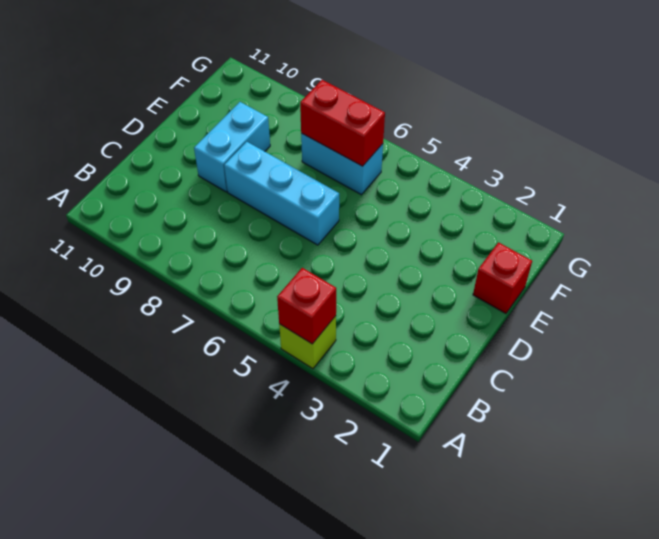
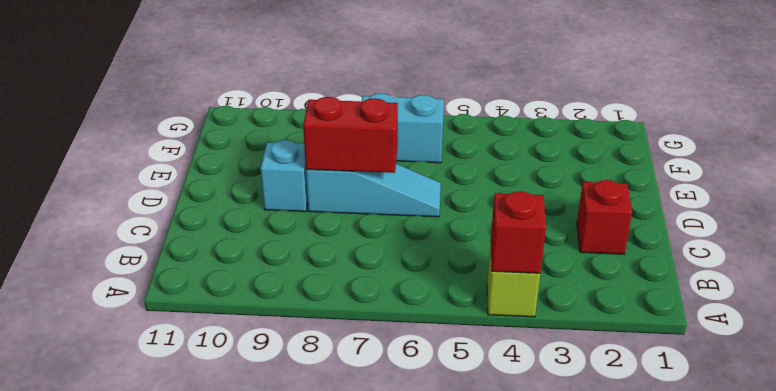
cyan brick D6:D8 level 1 -> cyan slope D6:D8 level 1 top 8
cyan brick D9:E9 level 1 -> cyan brick D9 level 1
red brick E1 level 1 -> red brick C2 level 1
red brick F6:F7 level 2 -> red brick D7:D8 level 2

